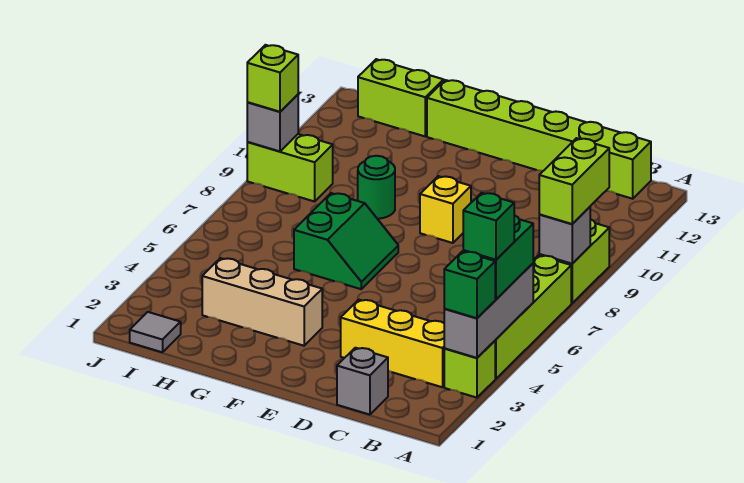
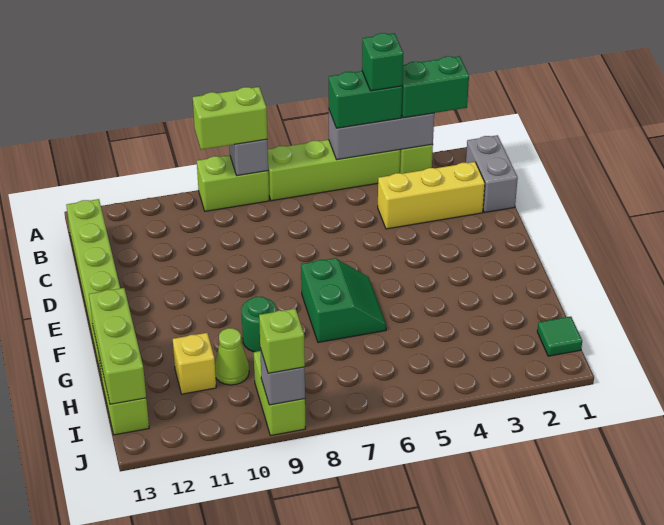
green brick A3 level 3 -> green brick A2:A3 level 3
yellow brick B3:D3 level 1 -> yellow brick C2:C4 level 1
grey brick C1 level 1 -> grey brick B1:C1 level 1
yellow brick E9 level 1 -> yellow brick H11 level 1
tan brick F3:H3 level 1 -> none
green slope F6:G7 level 1 top G -> green slope F6:G7 level 1 top 7
none -> lime brick G13:I13 level 2
none -> lime cone H10 level 1
grey tile I1 level 1 -> green tile I1 level 1

